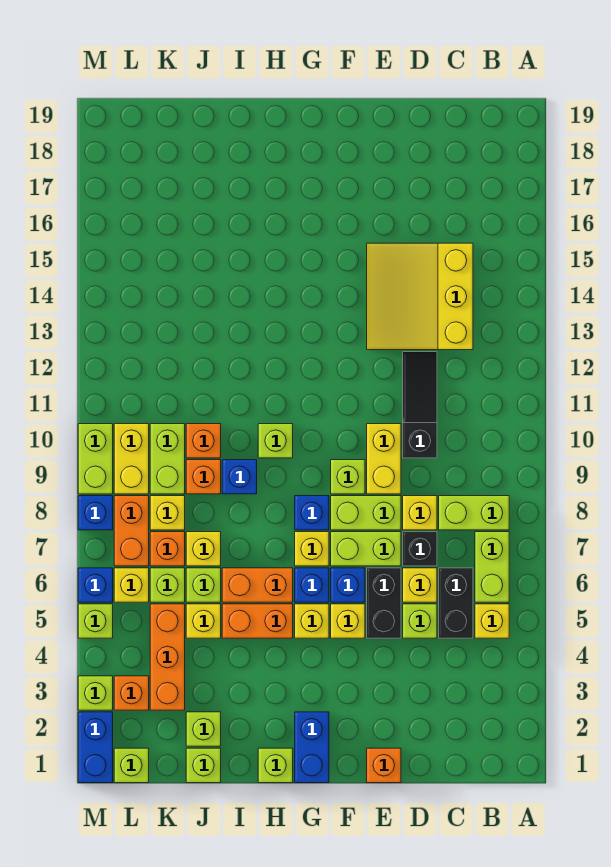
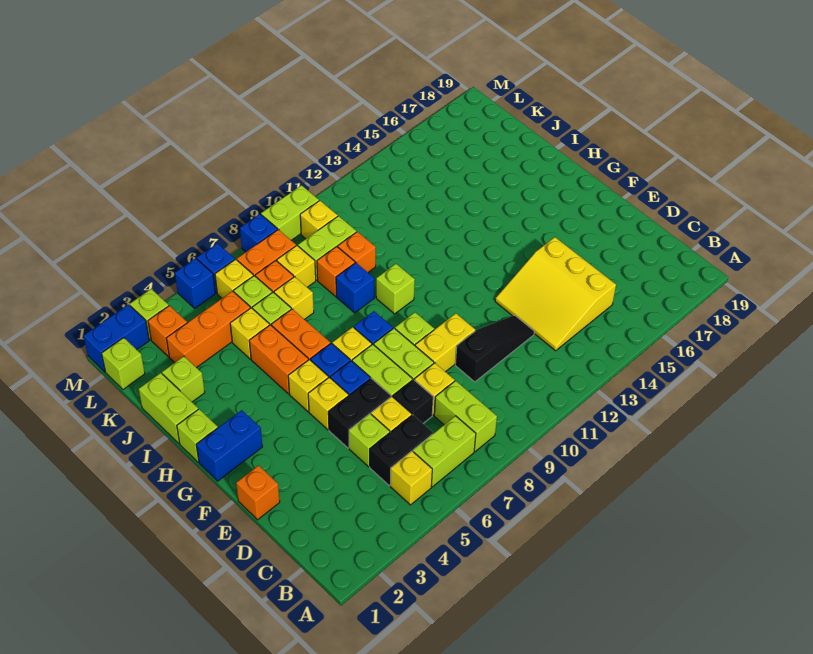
yellow slope C13:E15 level 1 top C -> yellow slope C13:E15 level 1 top 15
lime brick J1 level 1 -> lime brick I1:J1 level 1
yellow brick L9:L10 level 1 -> yellow brick L10 level 1
lime brick M5 level 1 -> blue brick M5 level 1

